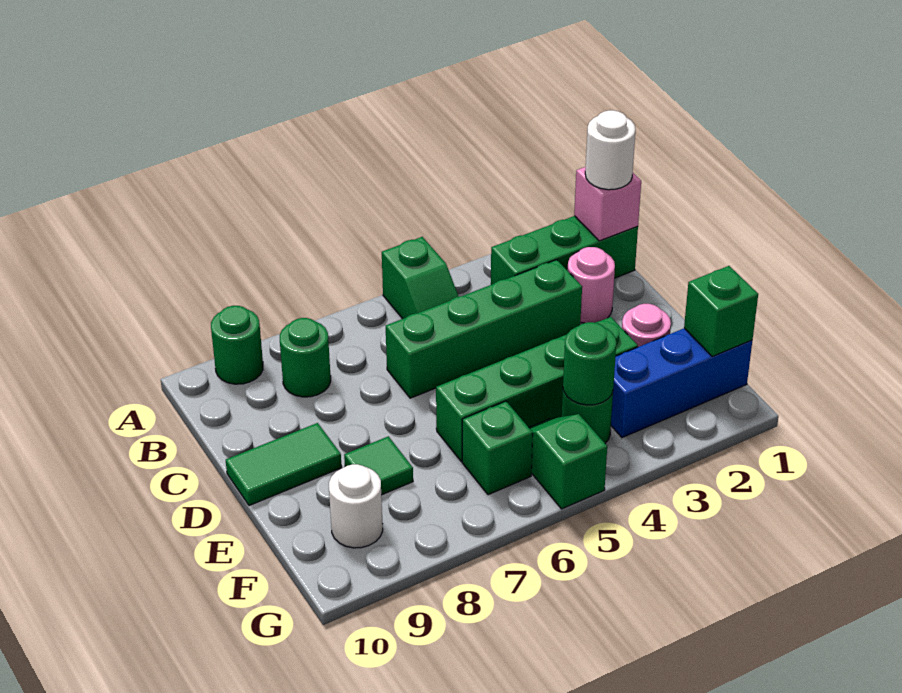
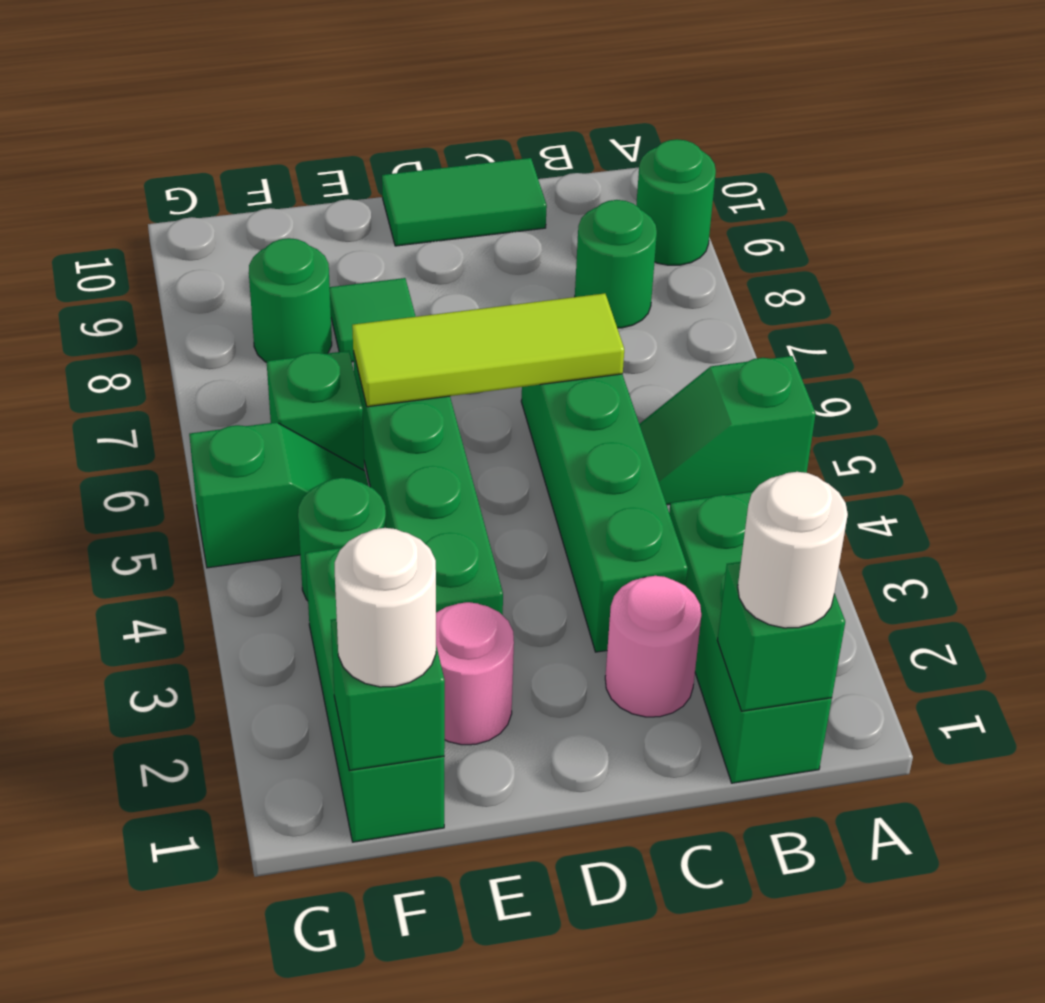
pink brick B1 level 2 -> green brick B1 level 2
none -> lime tile C6:E6 level 2
green tile D9:D10 level 1 -> green tile C10:D10 level 1
blue brick F1:F3 level 1 -> green brick F1:F3 level 1
green round brick F4 level 2 -> green round brick F8 level 1
white round brick F9 level 1 -> white round brick F1 level 3

